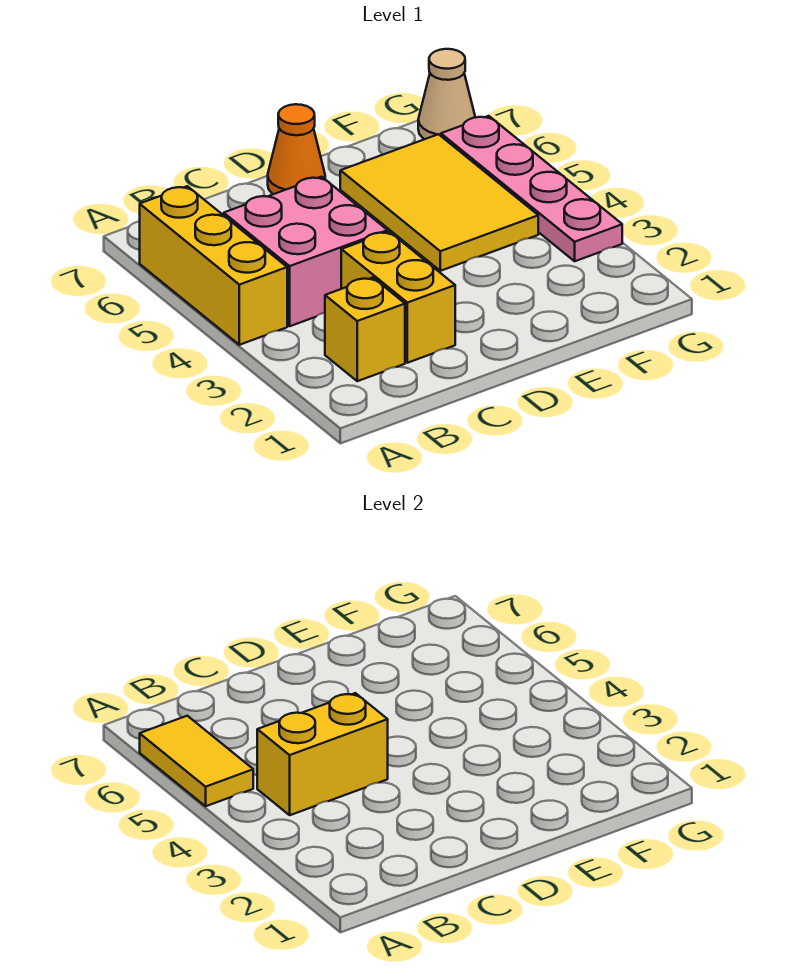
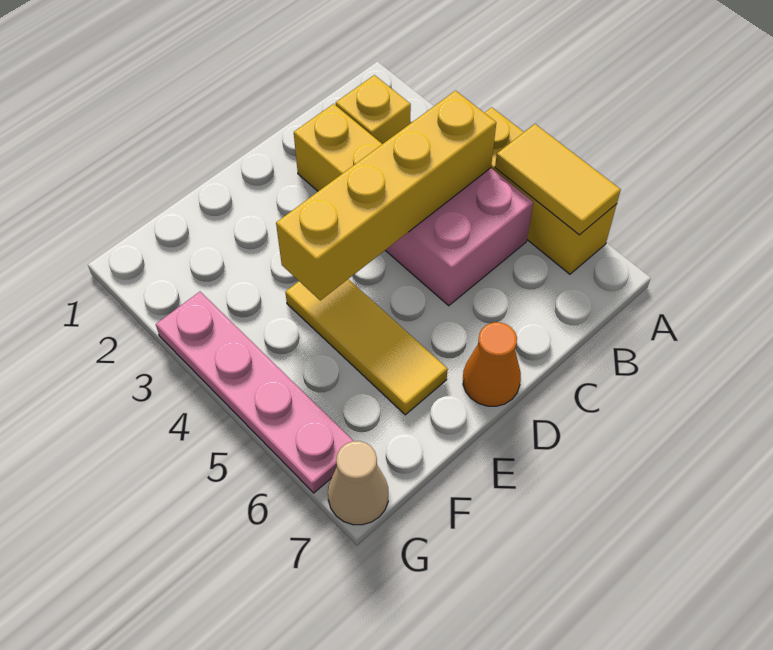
yellow brick B4:C4 level 2 -> yellow brick B4:E4 level 2
yellow tile E4:F6 level 1 -> yellow tile E4:E6 level 1

